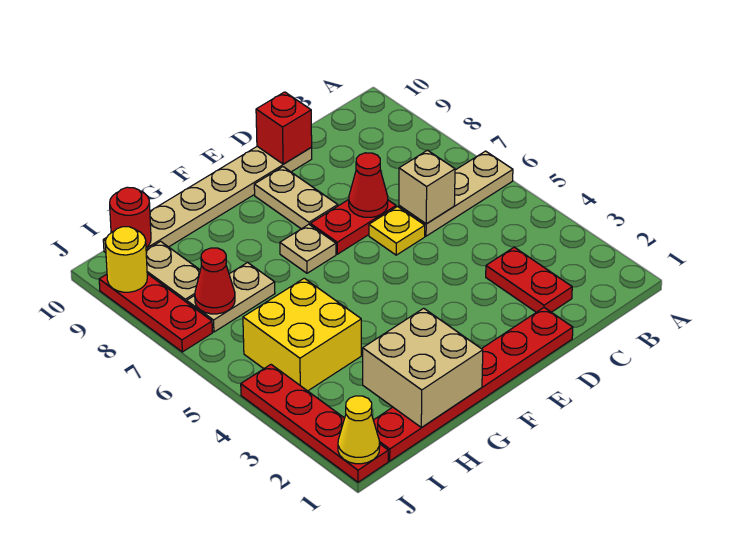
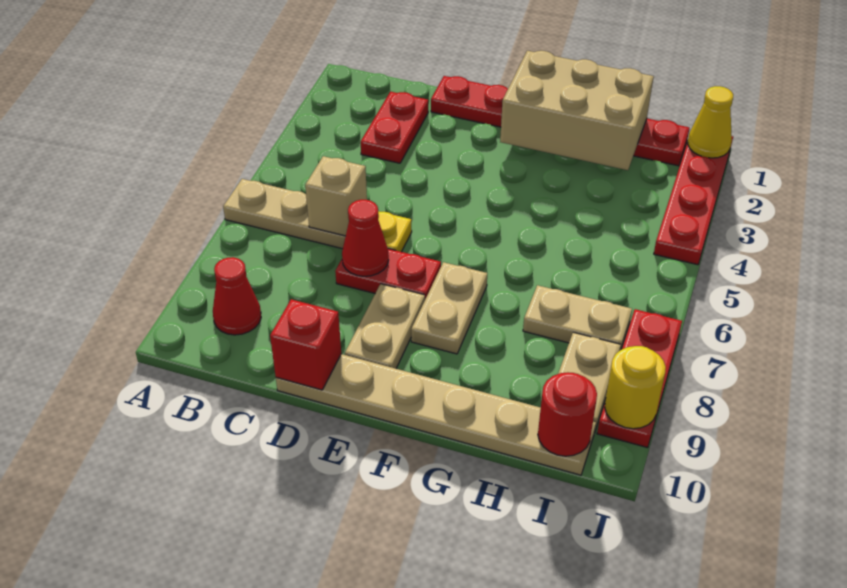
tan plate F7 level 1 -> tan plate F7:F8 level 1
tan brick G1:H2 level 2 -> tan brick F1:H2 level 2
yellow brick H4:I5 level 1 -> none
red cone I7 level 2 -> red cone B9 level 1

